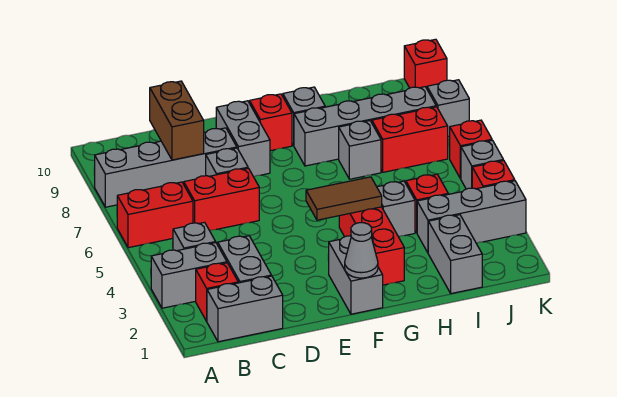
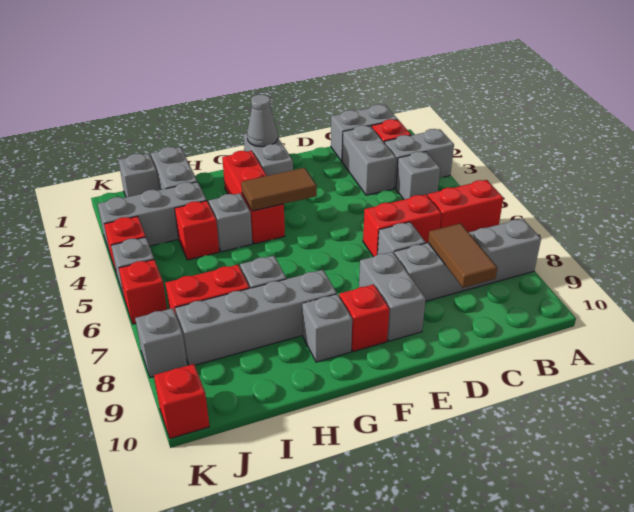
brown brick C8:C9 level 2 -> brown tile C8:C9 level 2
none -> grey brick J1 level 1

